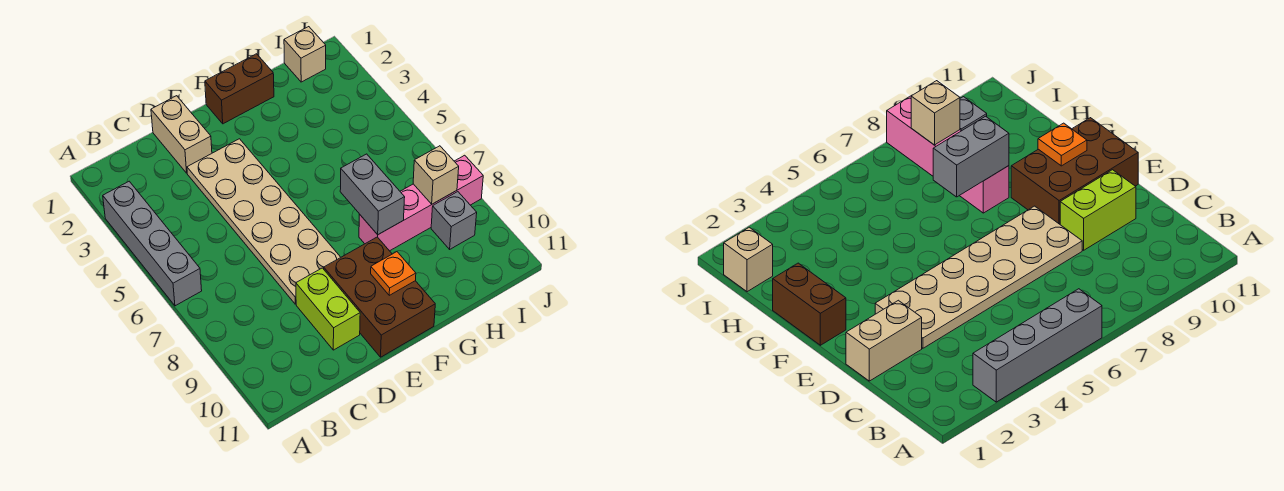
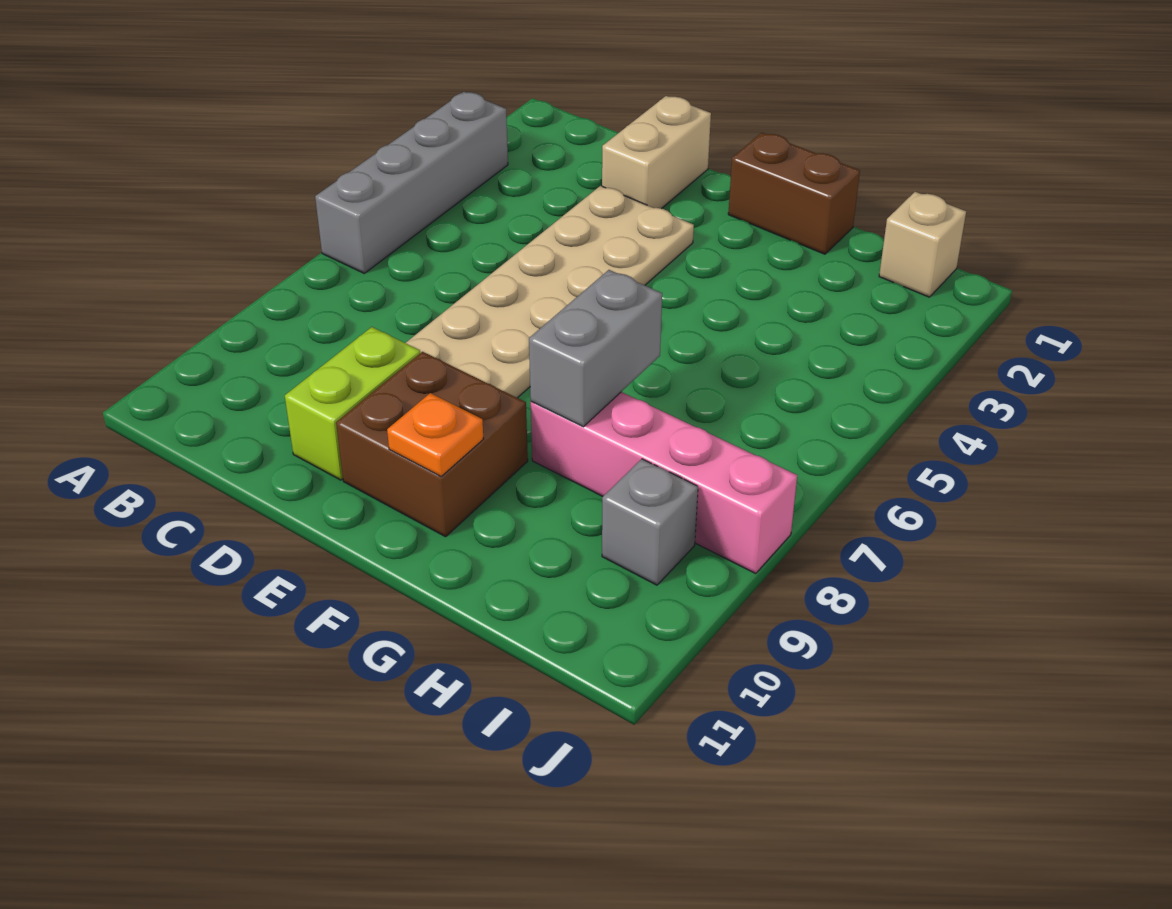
brown brick E9:F11 level 1 -> brown brick E9:F10 level 1
tan brick I8 level 2 -> none

